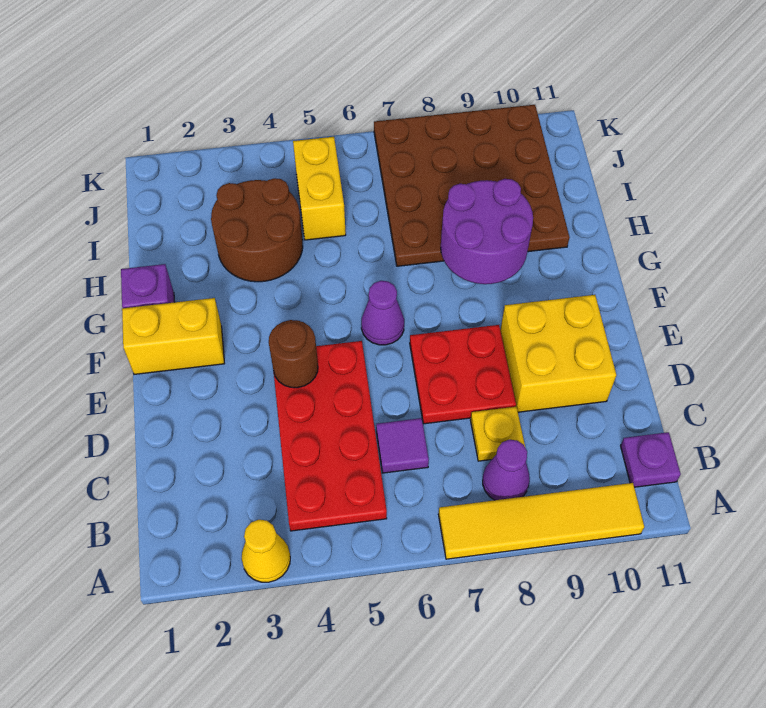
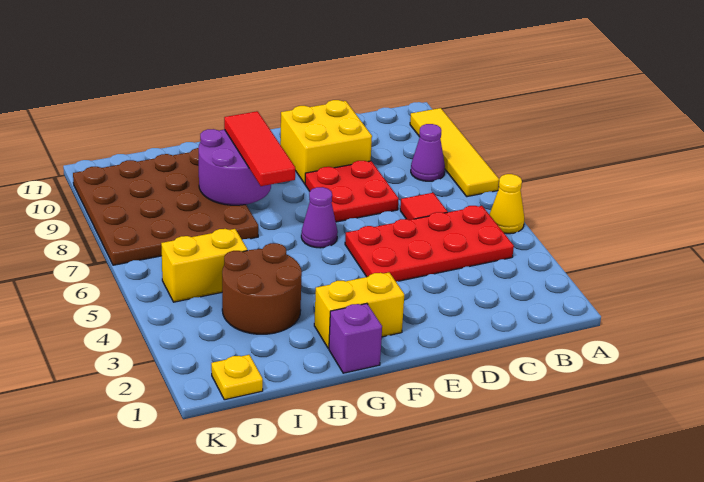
yellow cone A3 level 1 -> yellow cone A5 level 1
purple plate B11 level 1 -> none
purple tile C6 level 1 -> red tile C6 level 1
yellow plate C8 level 1 -> yellow plate J1 level 1
brown round brick E4 level 2 -> none
yellow brick F1:F2 level 1 -> yellow brick F2:G2 level 1
none -> red tile G7:G9 level 3

